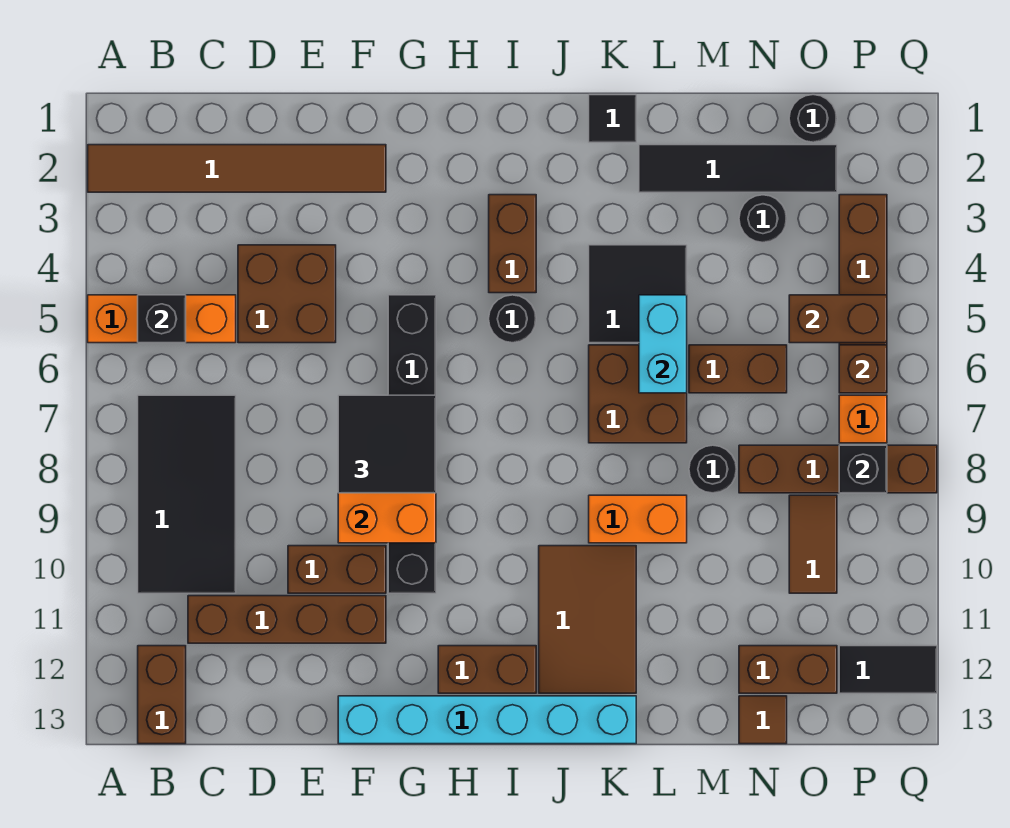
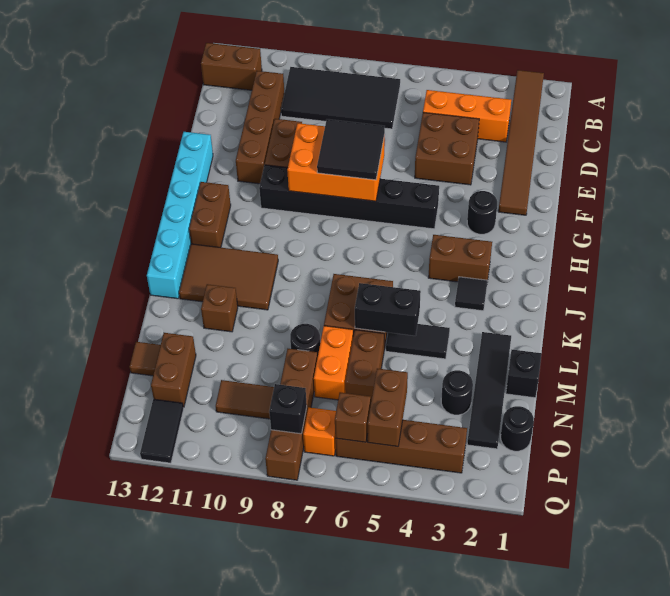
orange brick A5:C5 level 1 -> orange brick C3:C5 level 1
black brick B5 level 2 -> black brick M1 level 1
black round brick I5 level 1 -> black round brick G3 level 1
black tile K1 level 1 -> black tile J3 level 1
black tile K4:L5 level 1 -> black tile L4:L5 level 1
orange brick K9:L9 level 1 -> orange brick M7:N7 level 1
cyan brick L5:L6 level 2 -> black brick L5:L6 level 2
none -> brown brick L11 level 1

